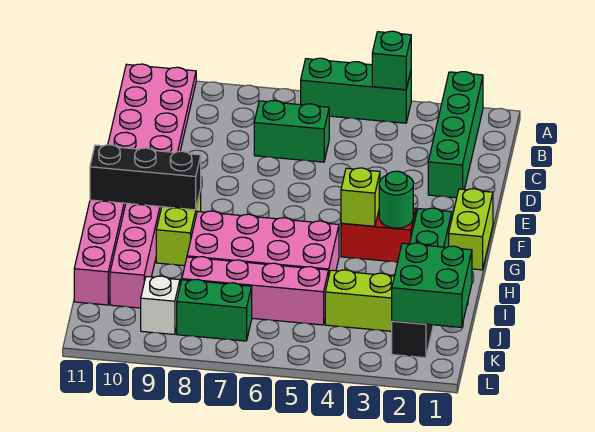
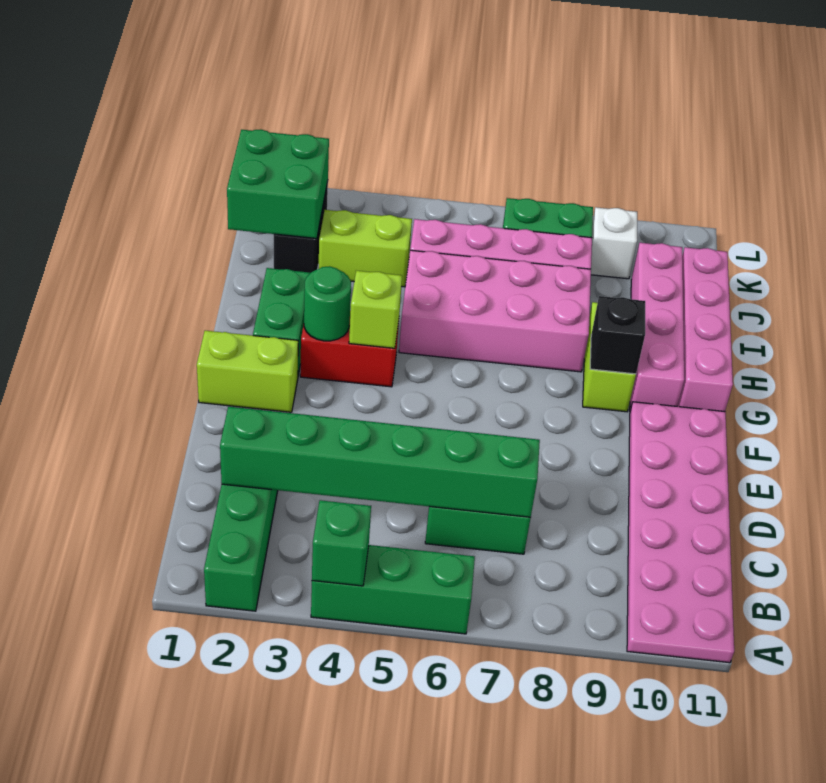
none -> green brick C2:C7 level 2
lime brick F1:G1 level 1 -> lime brick F1:F2 level 1
black brick G9:G11 level 2 -> black brick G9 level 2

